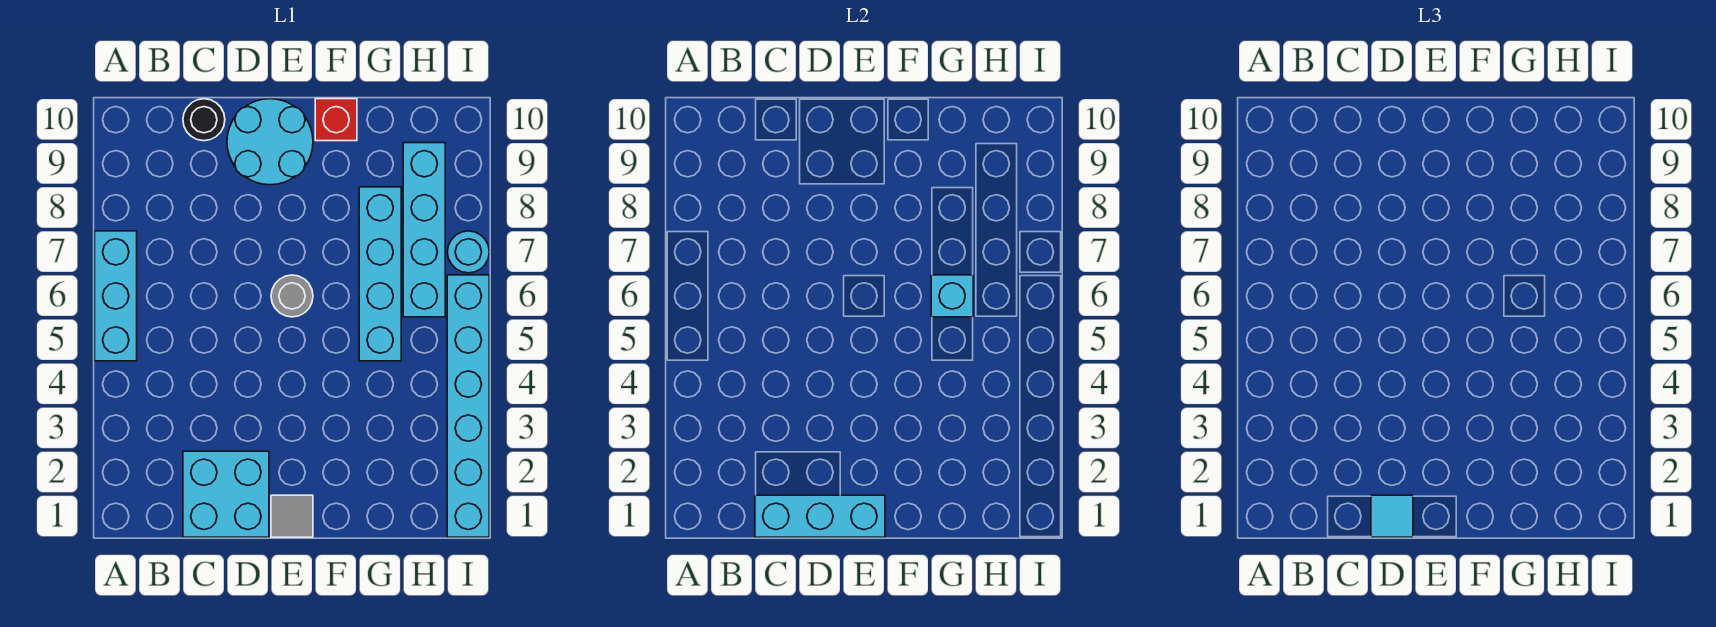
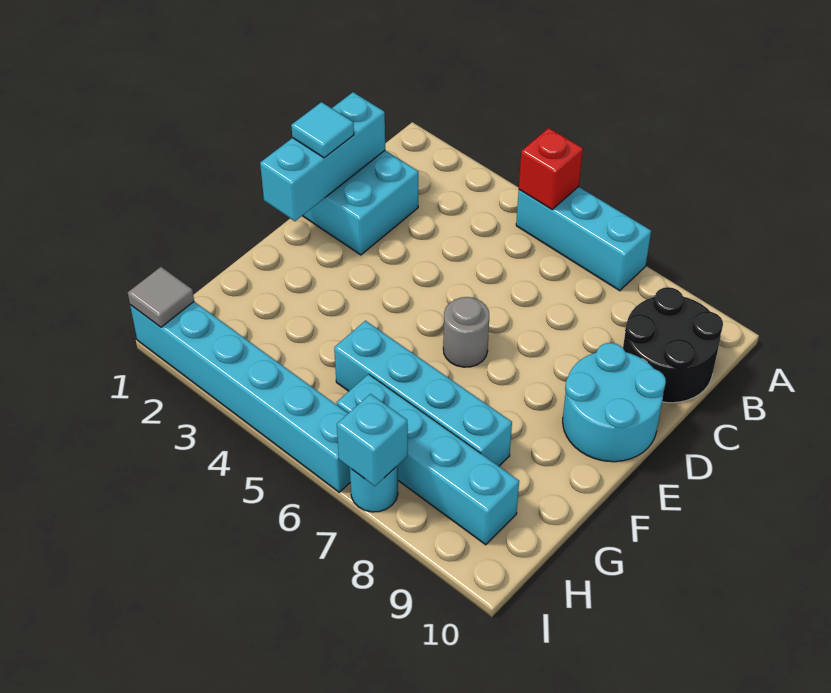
black round brick C10 level 1 -> black round brick B9:C10 level 1
grey tile E1 level 1 -> grey tile I1 level 2
red brick F10 level 1 -> red brick A5 level 2
cyan brick G6 level 2 -> cyan brick I7 level 2

